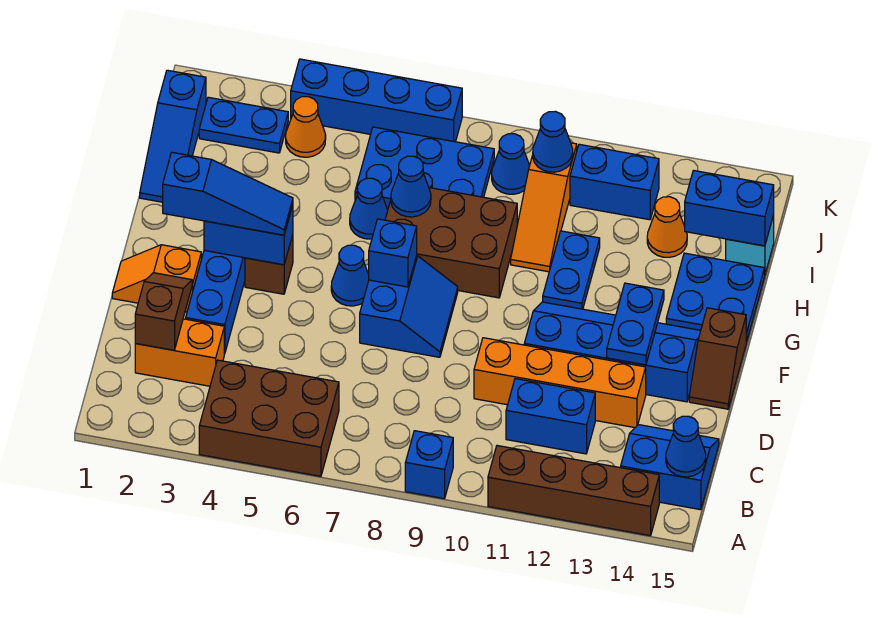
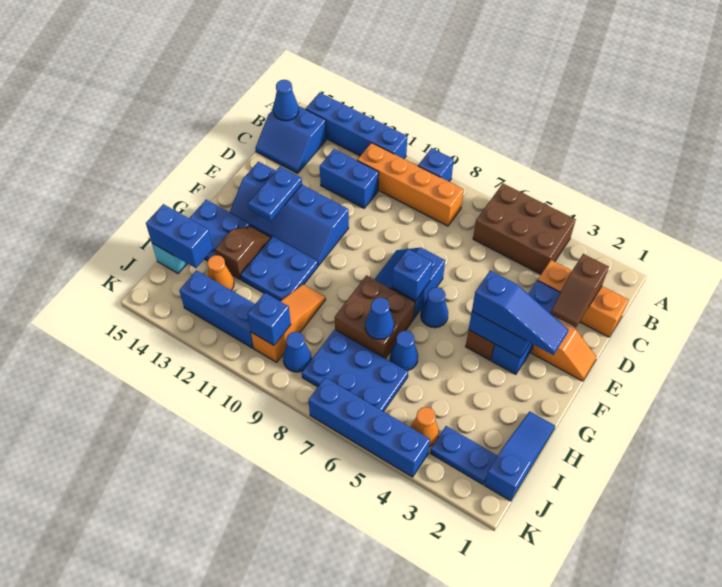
brown brick A11:A14 level 1 -> blue brick A11:A14 level 1
orange brick C2:C3 level 1 -> orange brick C1:C3 level 1
orange brick D10:D13 level 1 -> orange brick B8:B11 level 1
brown slope E15:F15 level 1 top F -> brown slope G13:H13 level 1 top H
blue slope F2:F4 level 3 top 2 -> blue slope F2:F4 level 3 top 4
brown brick G7:H9 level 1 -> brown brick G7:H8 level 1
blue plate G11:H11 level 1 -> blue plate G11:H12 level 1
blue cone J10 level 2 -> blue brick J10 level 2
blue brick J11:J12 level 1 -> blue brick J11:J13 level 1

